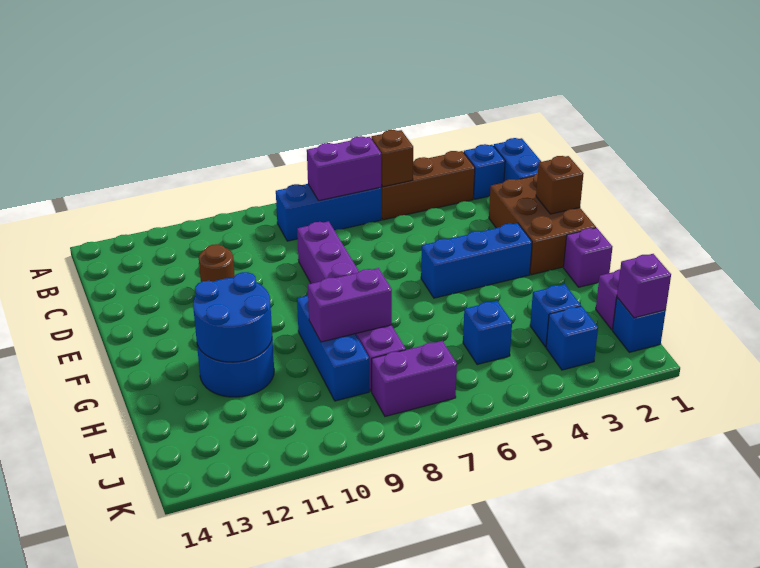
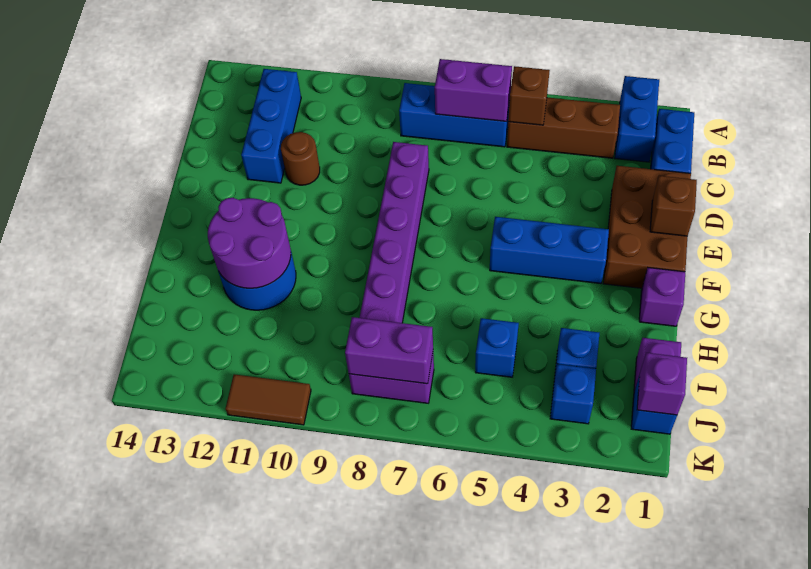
blue brick B2 level 1 -> blue brick A2:B2 level 1
blue brick G9:I9 level 1 -> blue brick B12:D12 level 1
blue round brick G11:H12 level 2 -> purple round brick G11:H12 level 2
purple brick H8:H9 level 2 -> purple brick J7:J8 level 2
none -> brown tile K10:K11 level 1

